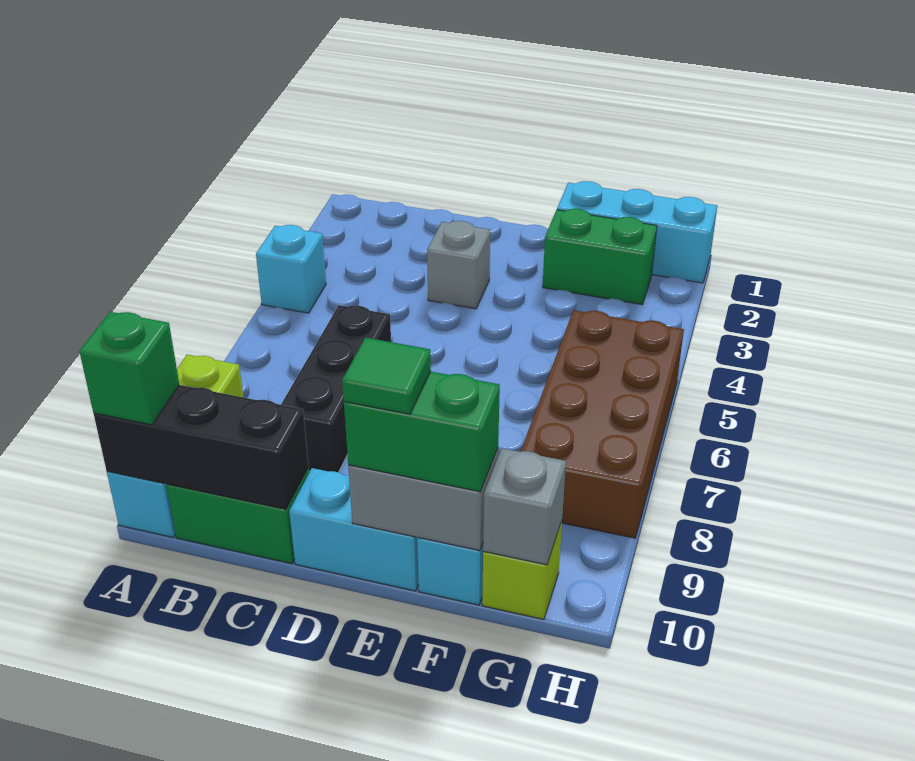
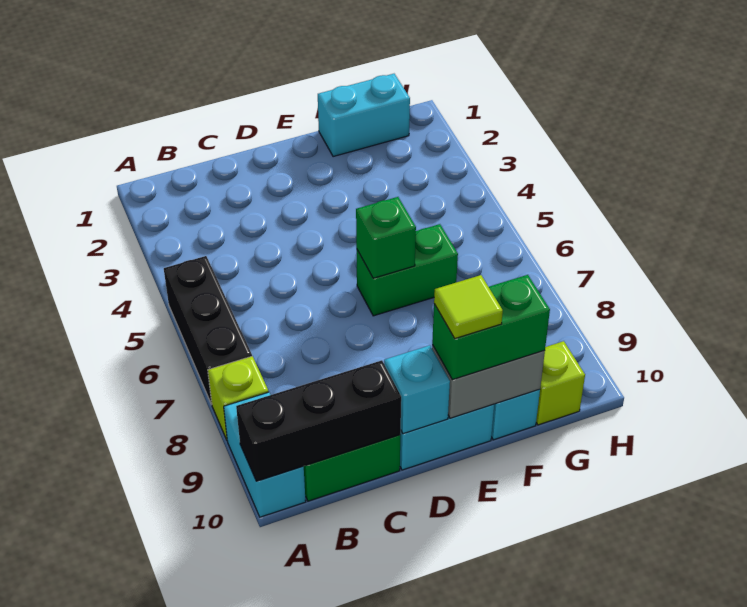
cyan brick A4 level 1 -> cyan brick D10 level 2
green brick A10 level 3 -> green brick E6 level 2
black brick C6:C8 level 1 -> black brick A5:A7 level 1
grey brick D3 level 1 -> none
green tile E10 level 4 -> lime tile E10 level 4
cyan brick F1:H1 level 1 -> cyan brick F1:G1 level 1
green brick F2:G2 level 1 -> green brick E6:F6 level 1
brown brick G5:H8 level 1 -> none
grey brick G10 level 2 -> none

